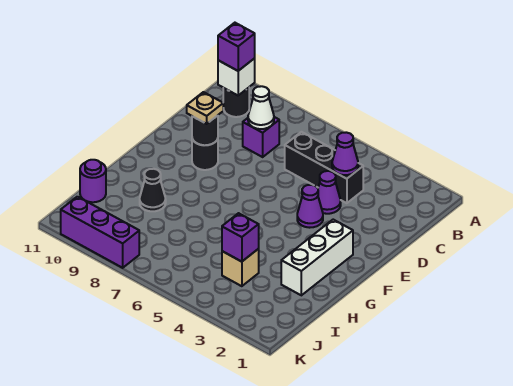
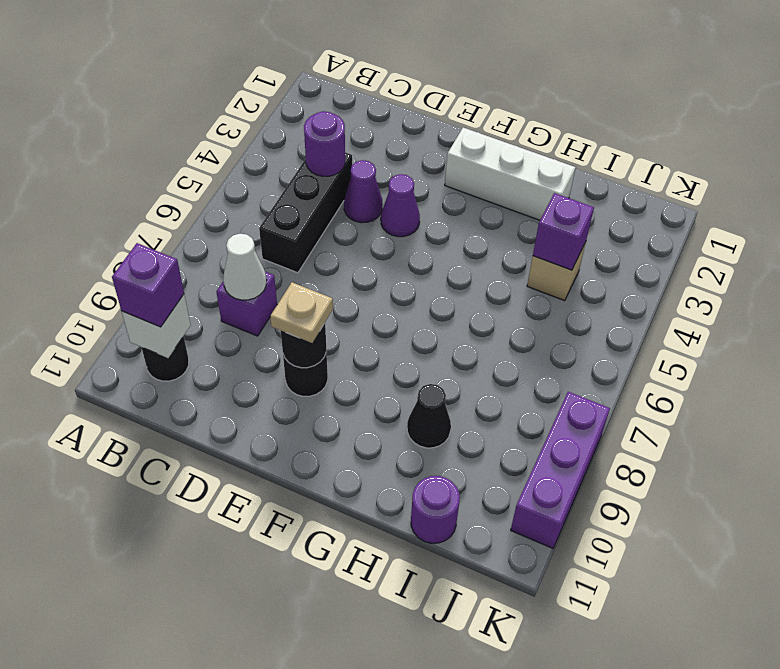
purple cone C4 level 2 -> purple round brick C4 level 2

